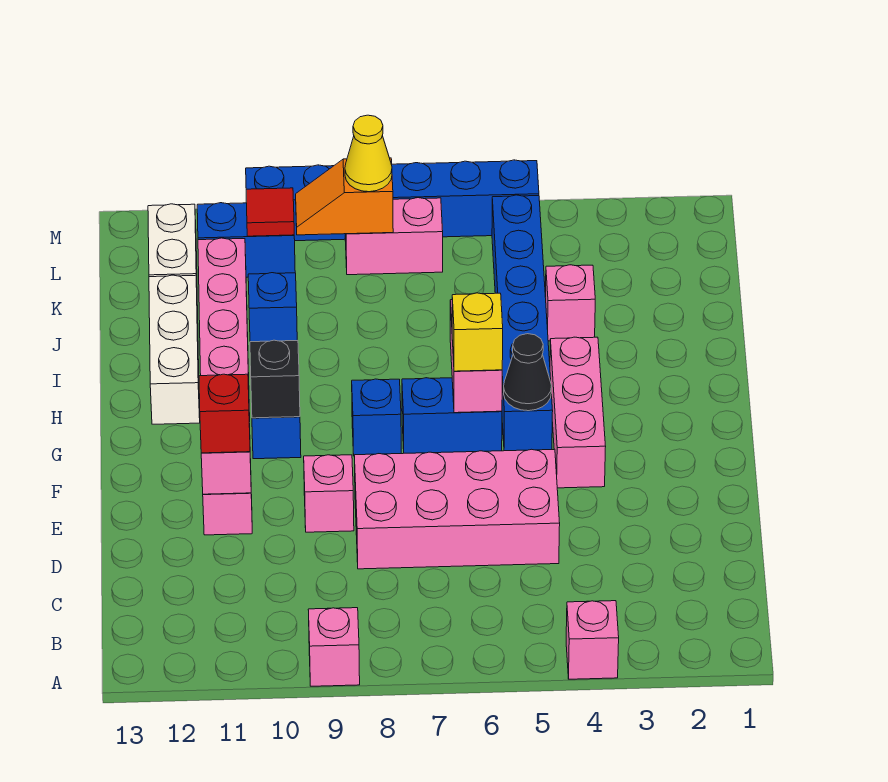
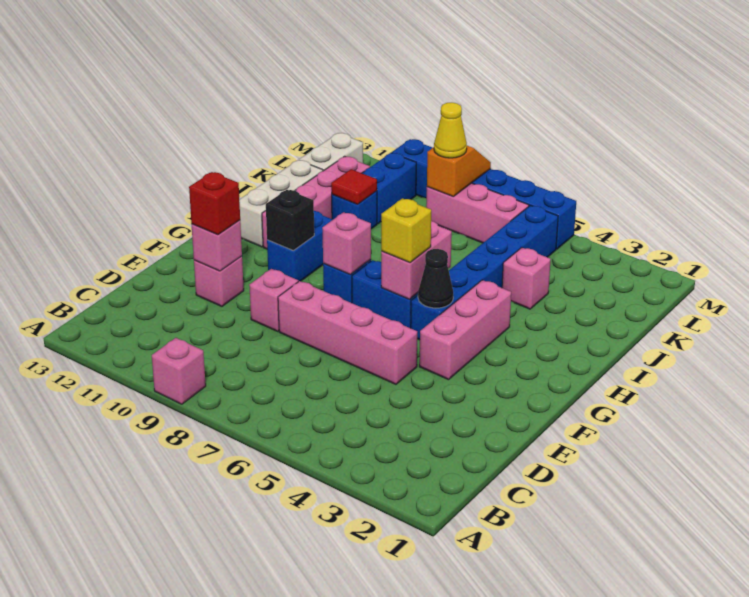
pink brick A4 level 1 -> pink brick G8 level 2
pink brick D5:E8 level 1 -> pink brick E5:E8 level 1
pink brick L7:L8 level 1 -> pink brick L6:L8 level 1
orange slope L8:L9 level 2 top 8 -> orange slope L8:M8 level 2 top L
blue brick L10:L11 level 1 -> blue brick K10:L10 level 1
red tile L10 level 2 -> red tile J10 level 2

